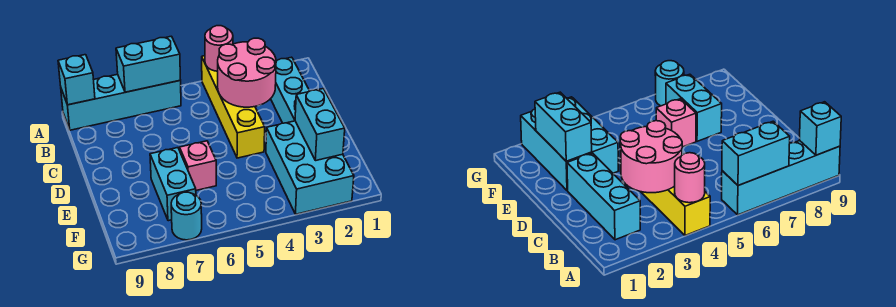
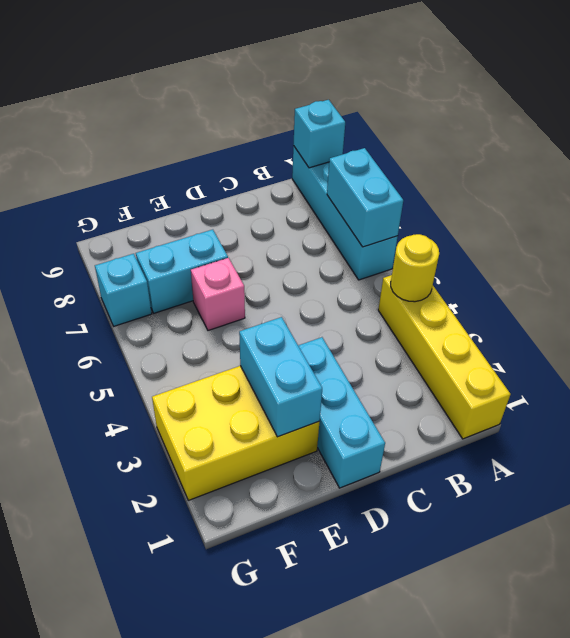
yellow brick A4:D4 level 1 -> yellow brick A1:A4 level 1
pink round brick A4 level 2 -> yellow round brick A4 level 2
cyan brick B2:D2 level 1 -> cyan brick D1:D3 level 1
pink round brick B3:C4 level 2 -> none
cyan brick E2:G3 level 1 -> yellow brick E2:G3 level 1
cyan brick E2:F2 level 2 -> cyan brick E2:E3 level 2
cyan round brick G7 level 1 -> cyan brick G7 level 1

